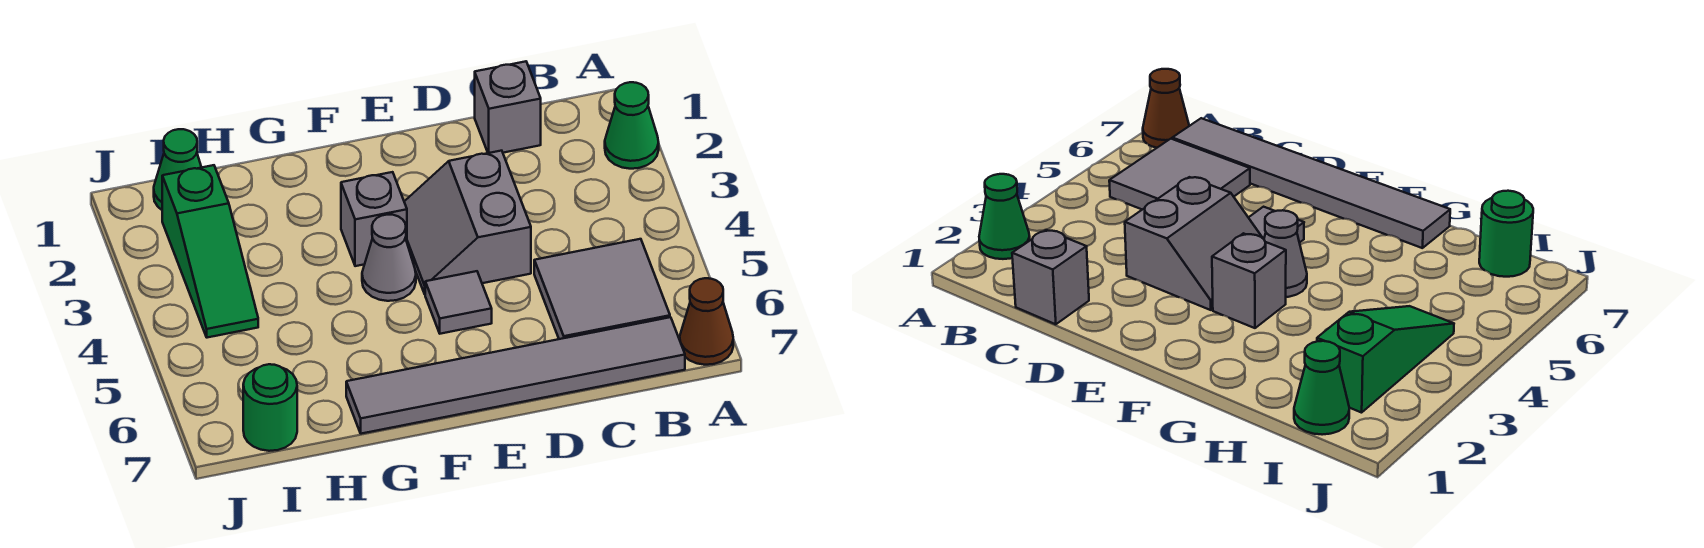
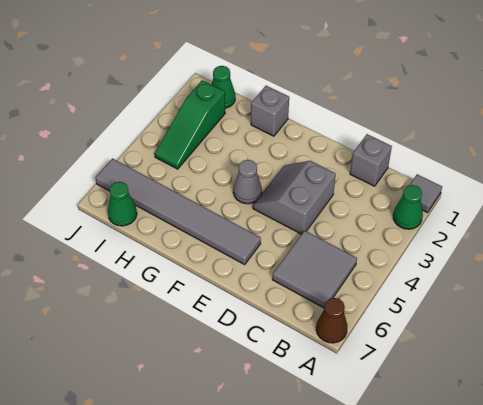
grey tile B7:G7 level 1 -> grey tile E6:J6 level 1
grey tile E5 level 1 -> grey tile A1 level 1
grey brick F3 level 1 -> grey brick G1 level 1
green round brick I7 level 1 -> green cone I7 level 1

